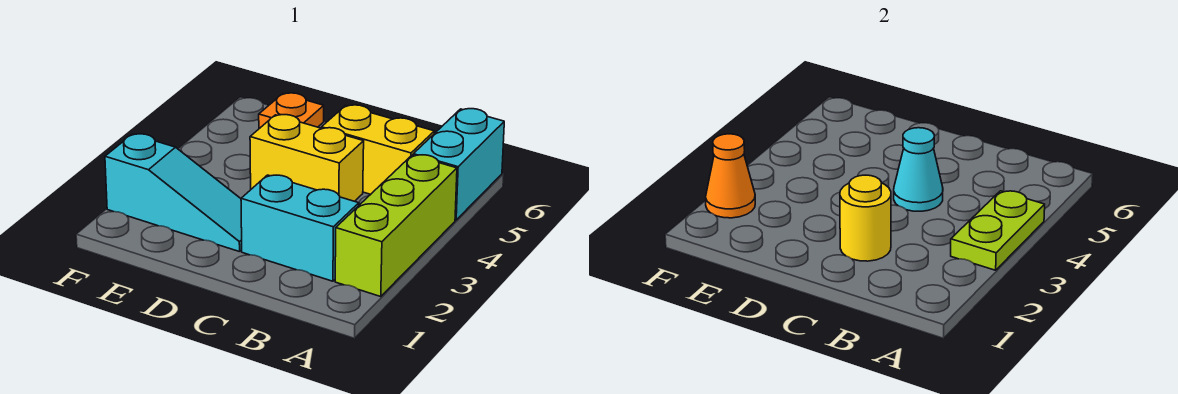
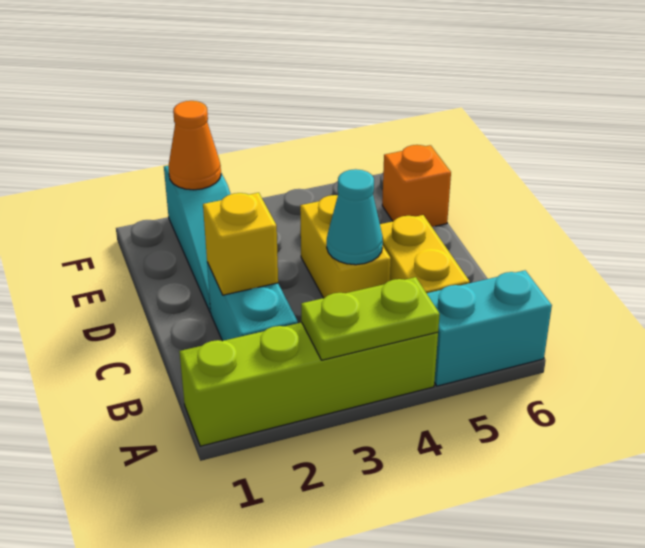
lime brick A2:A4 level 1 -> lime brick A1:A4 level 1
yellow round brick C2 level 2 -> yellow brick C2 level 2
orange plate E6 level 1 -> orange brick E6 level 1

